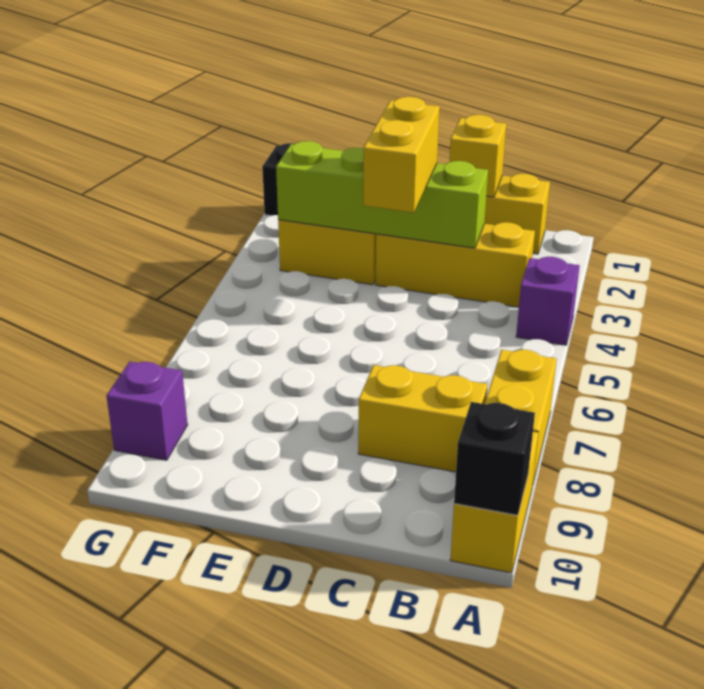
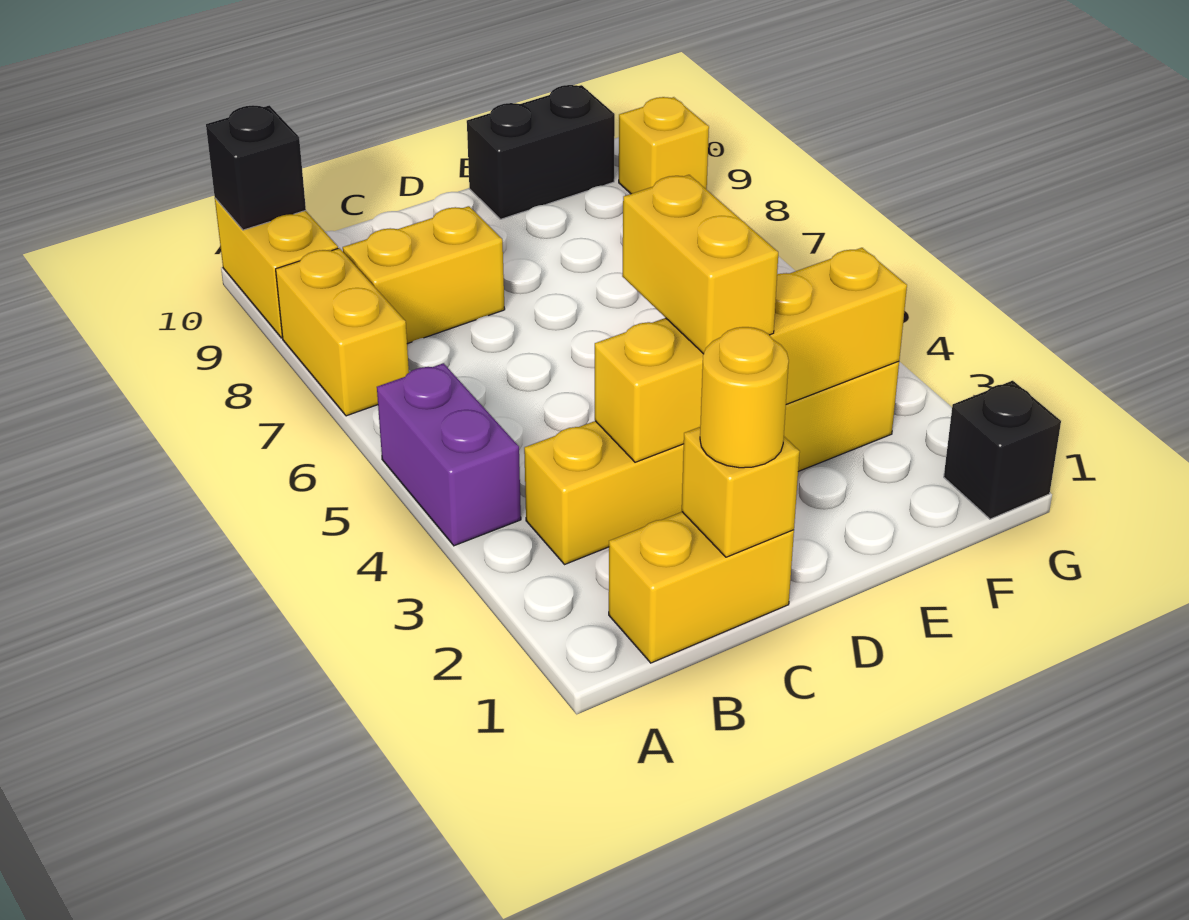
purple brick A4 level 1 -> purple brick A4:A5 level 1
none -> yellow round brick C1 level 3
lime brick C3:F3 level 2 -> yellow brick C3:F3 level 2
none -> black brick E10:F10 level 1
purple brick G9 level 1 -> yellow brick G9 level 1

